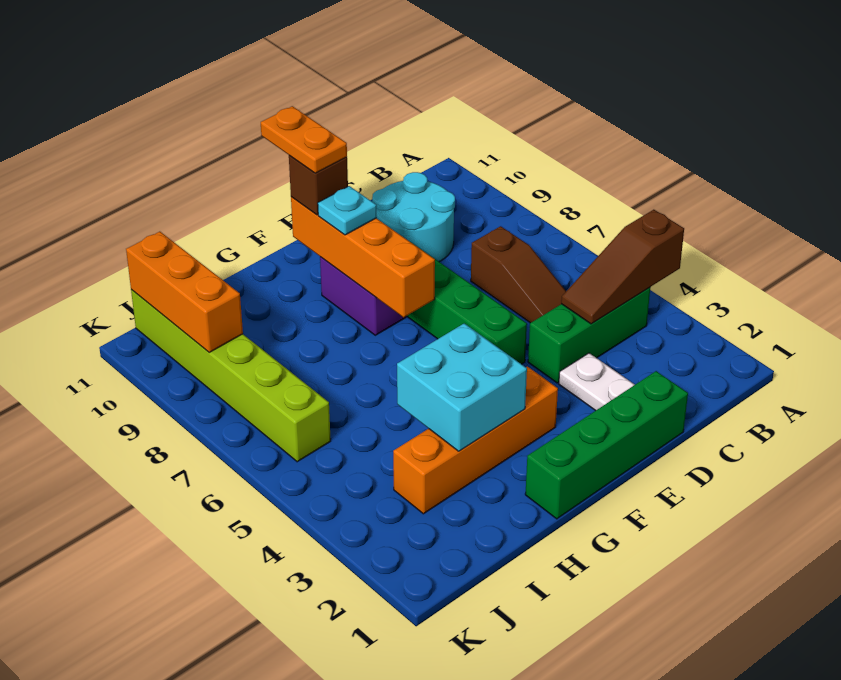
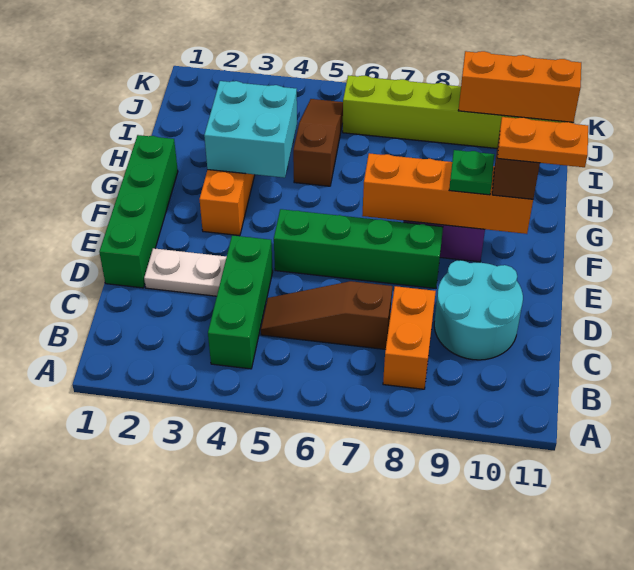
brown slope A4:C4 level 2 top A -> brown slope H5:J5 level 1 top H
none -> orange brick B8:C8 level 1
cyan plate F9 level 3 -> green plate F9 level 3

